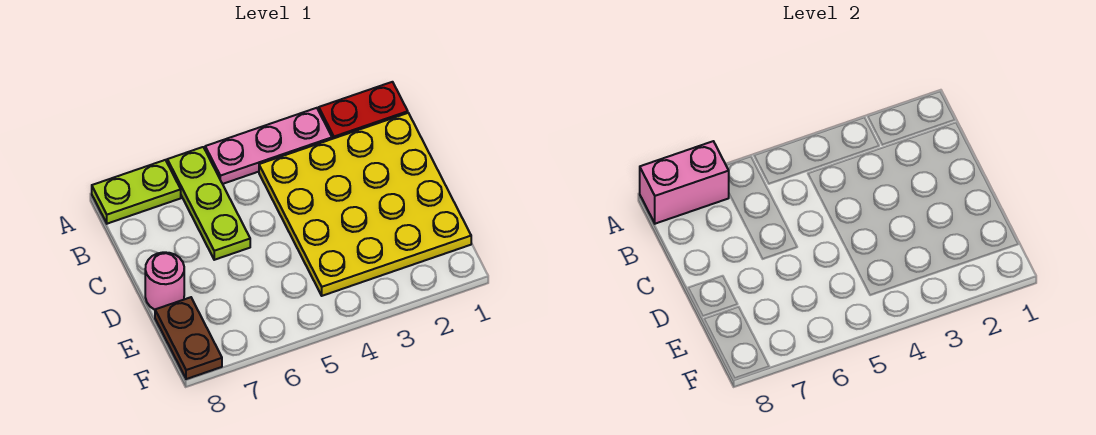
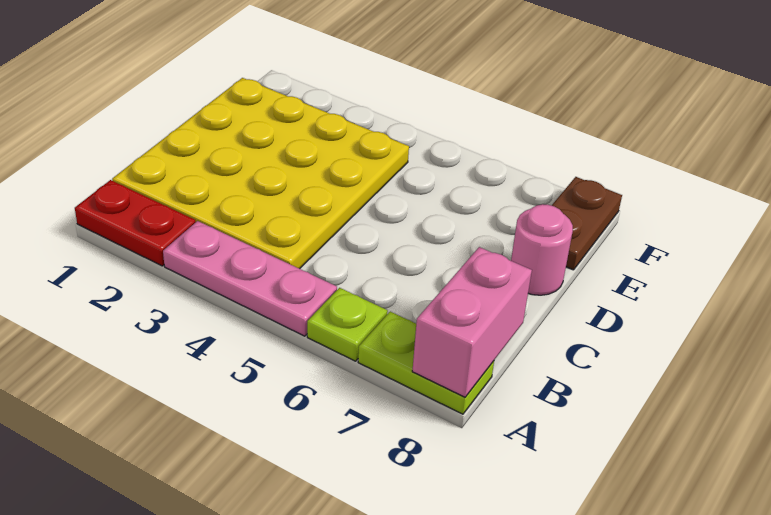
lime plate A6:C6 level 1 -> lime plate A6 level 1
pink brick A7:A8 level 2 -> pink brick A8:B8 level 2

